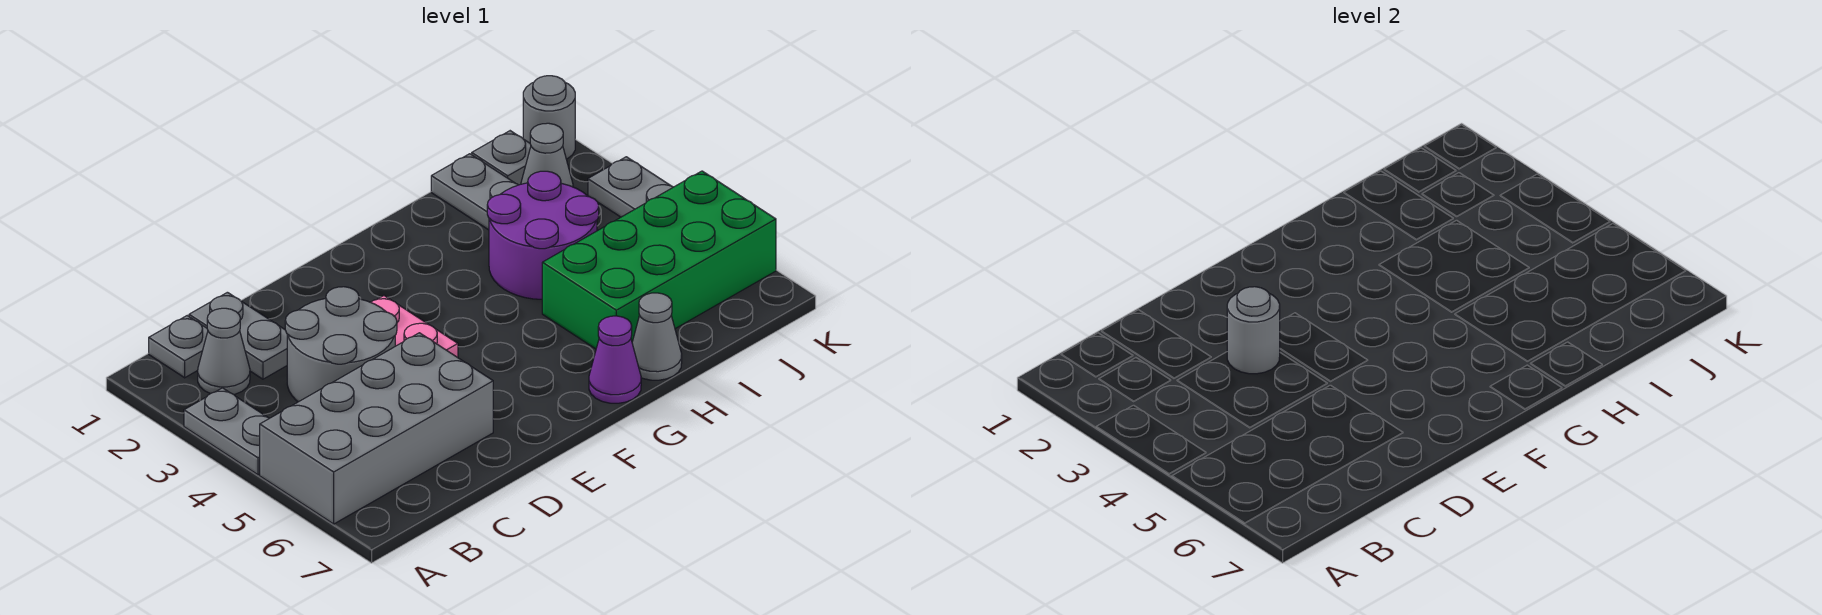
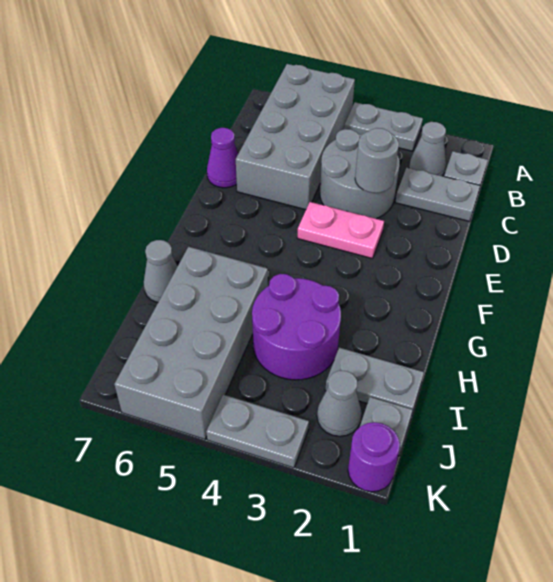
purple cone G7 level 1 -> purple cone D7 level 1
green brick H5:K6 level 1 -> grey brick H5:K6 level 1
grey round brick K1 level 1 -> purple round brick K1 level 1

